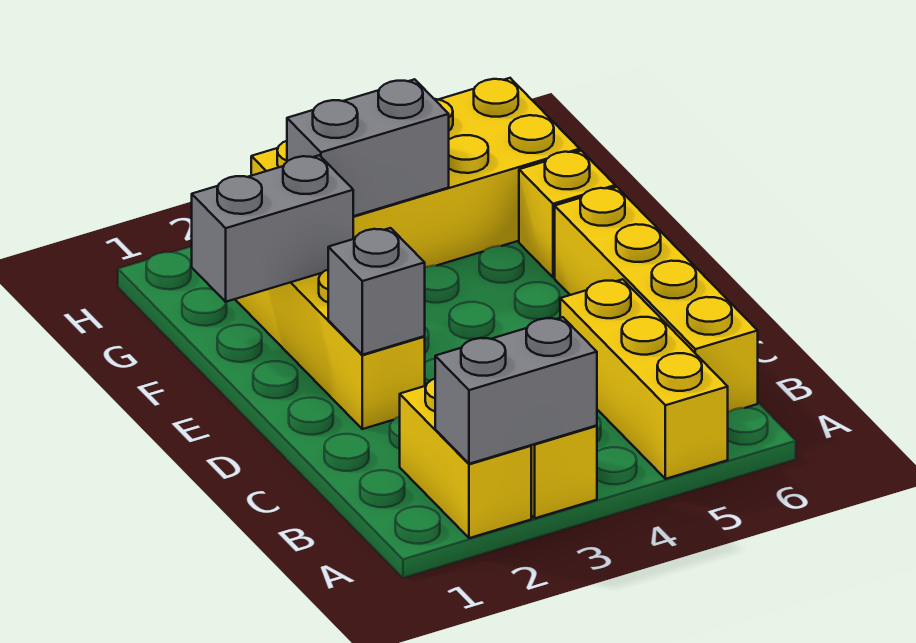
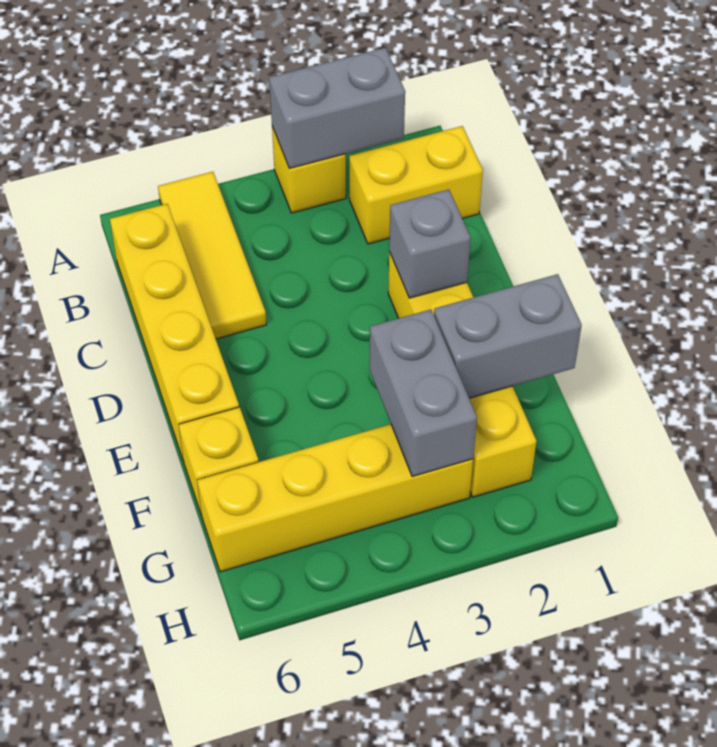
yellow brick A2:B2 level 1 -> yellow brick B1:B2 level 1
yellow brick A5:C5 level 1 -> yellow tile A5:C5 level 1
yellow brick G3:H6 level 1 -> yellow brick G3:G6 level 1
grey brick G3:G4 level 2 -> grey brick F3:G3 level 2

